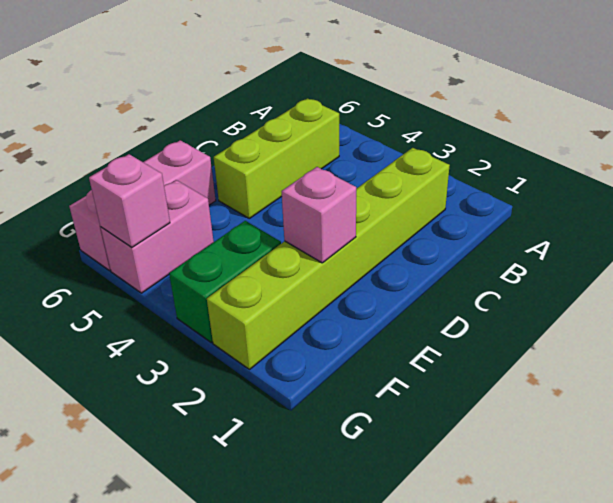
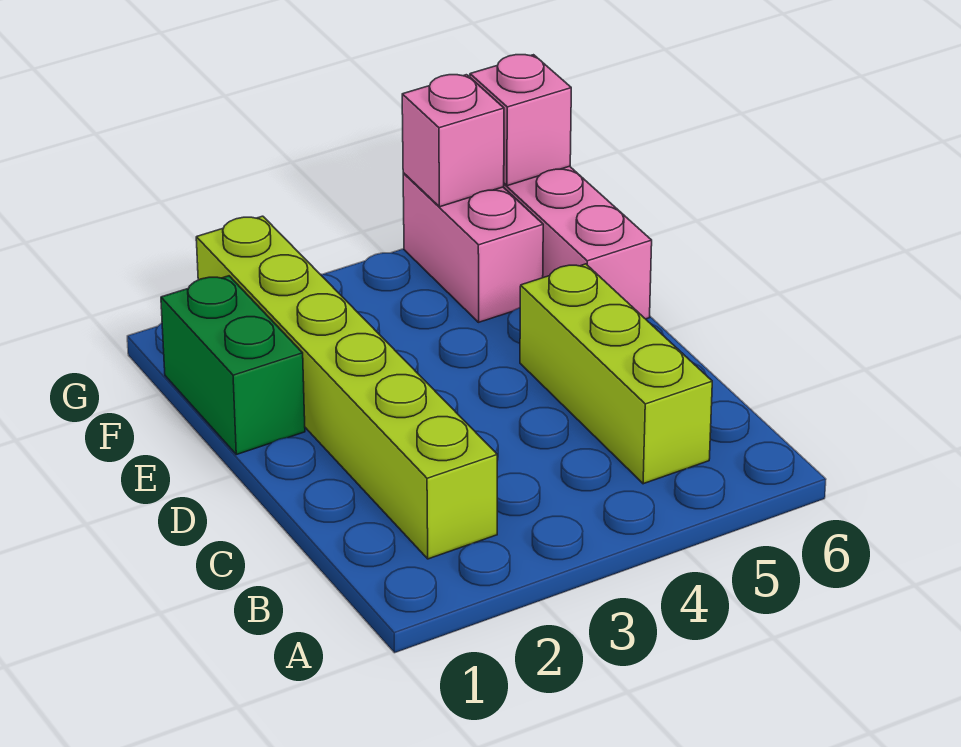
pink brick E2 level 2 -> pink brick G6 level 2
green brick F3:G3 level 1 -> green brick E1:F1 level 1

